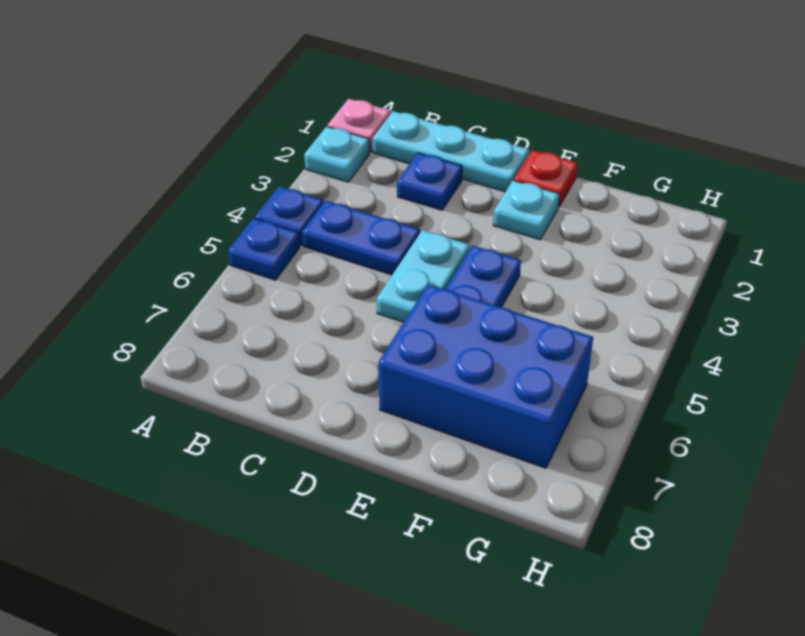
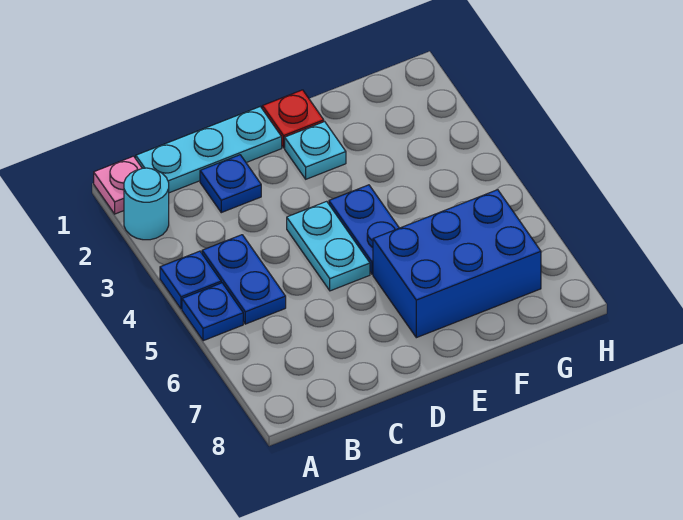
cyan plate A2 level 1 -> cyan round brick A2 level 1
blue plate B4:C4 level 1 -> blue plate B4:B5 level 1

